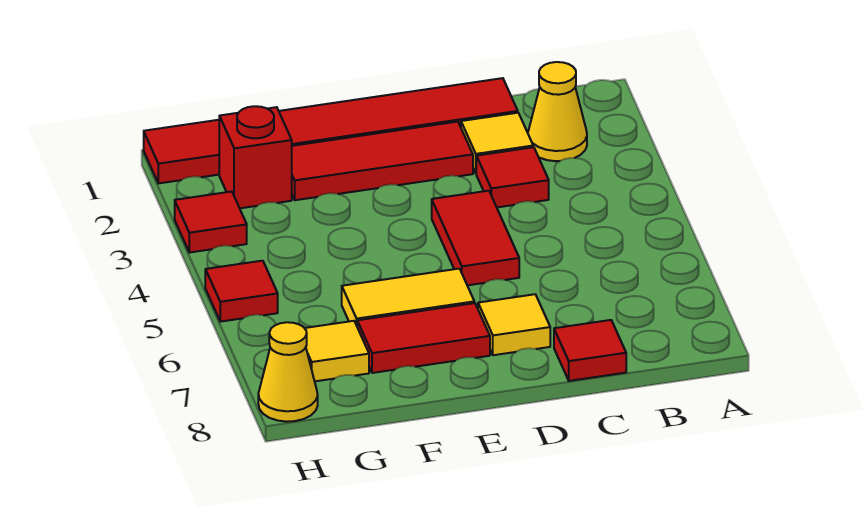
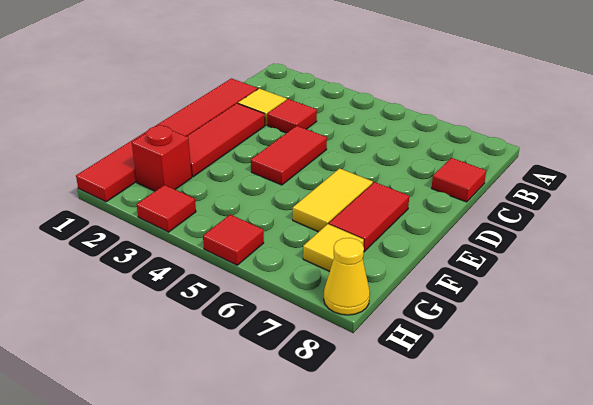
yellow cone B2 level 1 -> none
red tile D4:D5 level 1 -> red tile D4:E4 level 1
yellow tile D7 level 1 -> none

